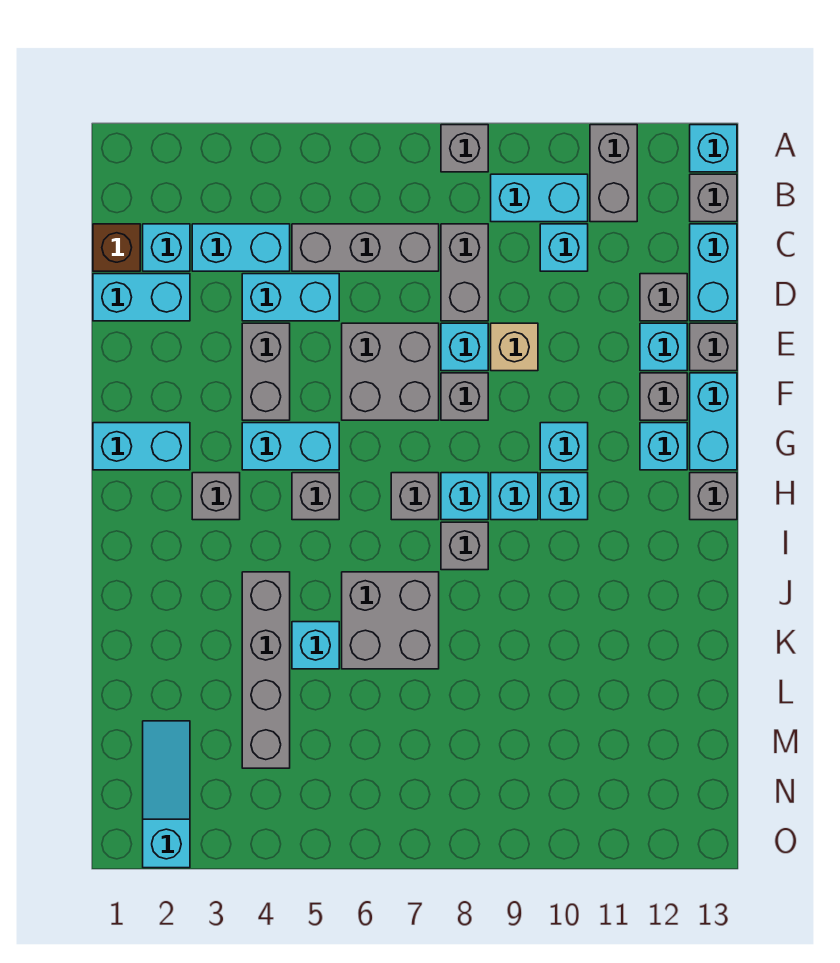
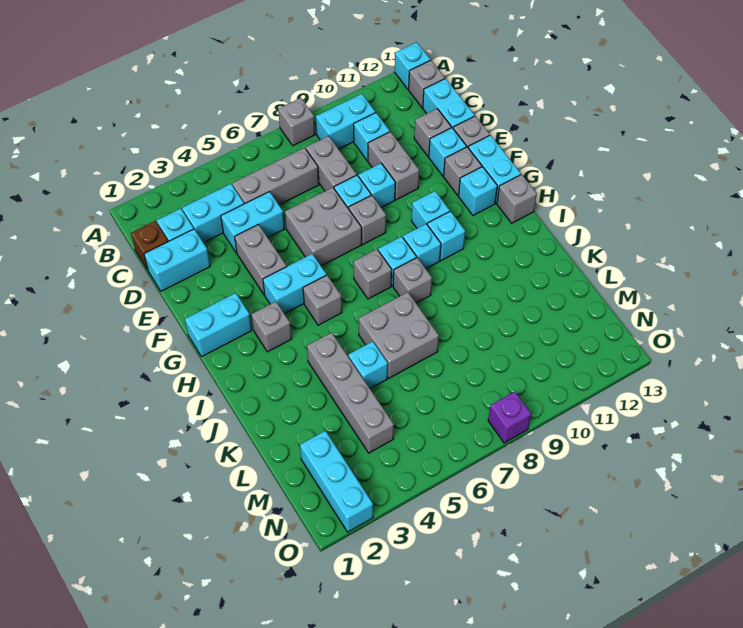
grey brick A11:B11 level 1 -> grey brick D10:E10 level 1
tan brick E9 level 1 -> cyan brick E9 level 1
cyan slope M2:O2 level 1 top O -> cyan brick M2:O2 level 1
none -> purple brick O8 level 1

